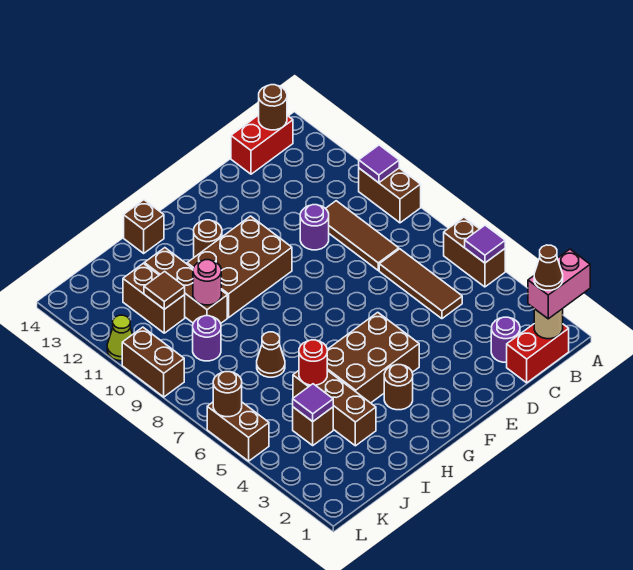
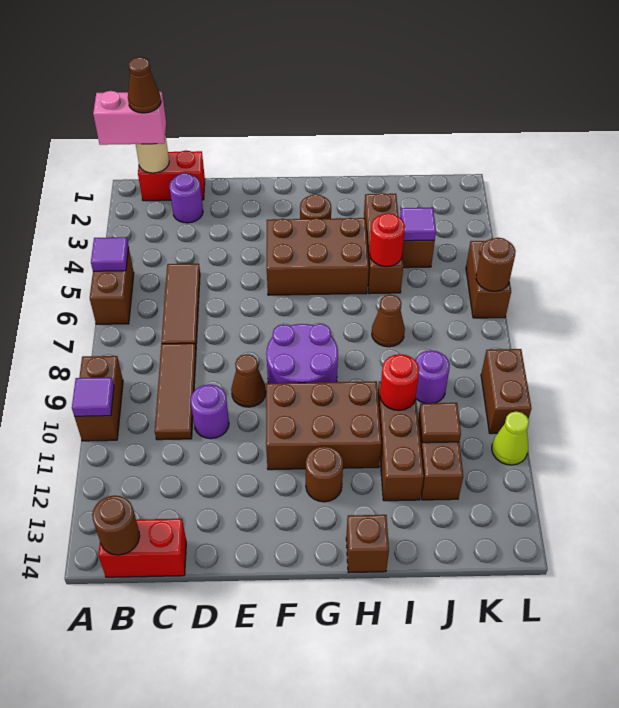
none -> brown cone E9 level 1
none -> purple round brick F8:G9 level 1
pink round brick I10 level 2 -> red round brick I10 level 2

